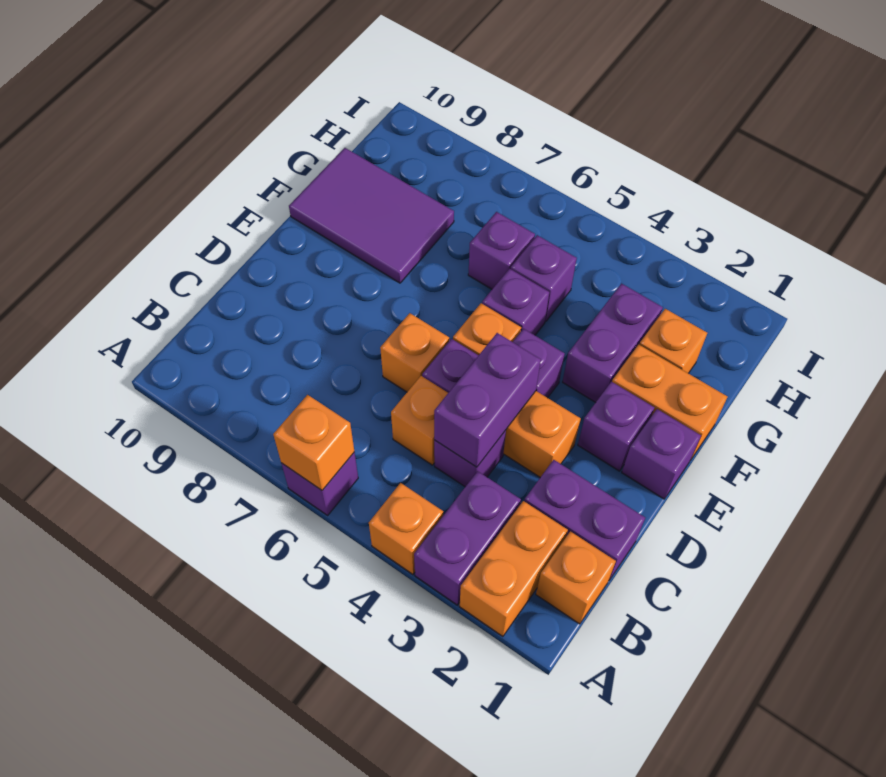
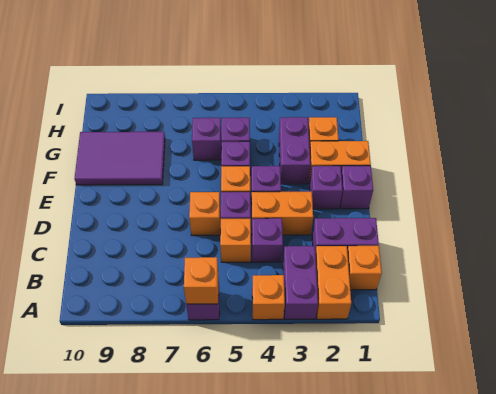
purple brick C4:D4 level 2 -> none

